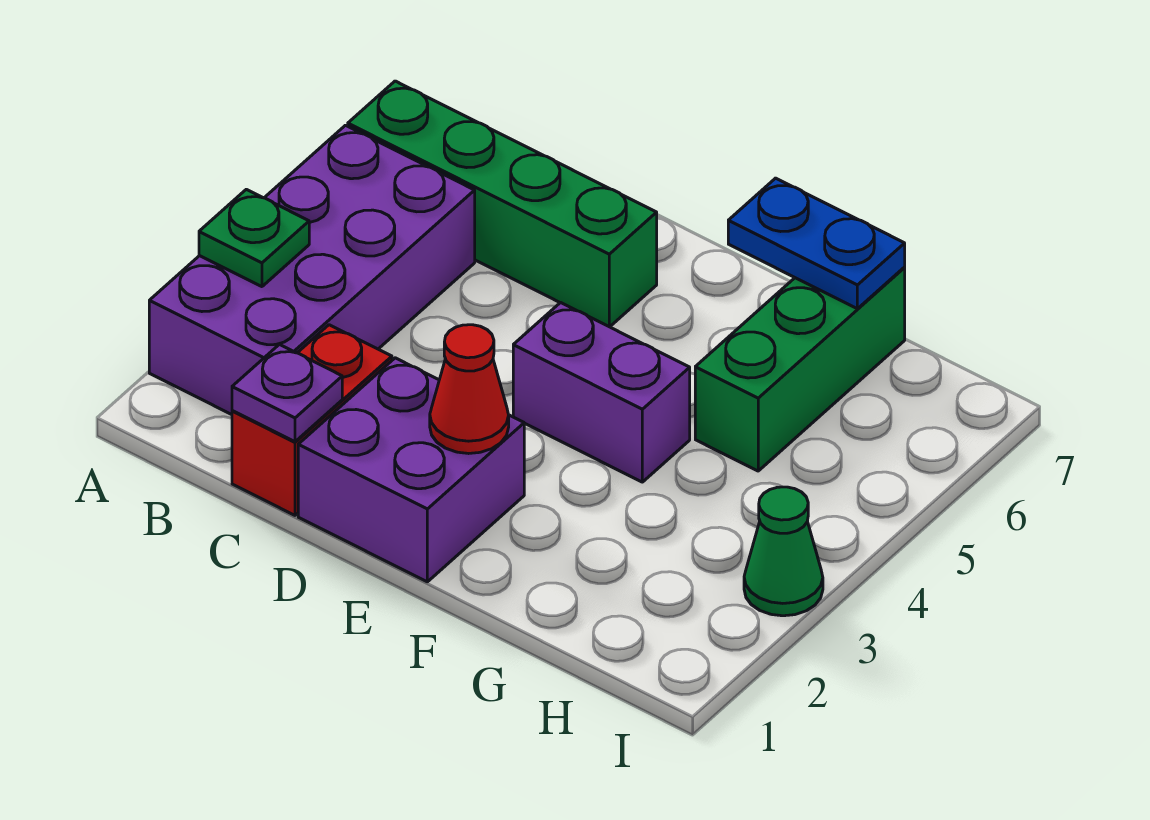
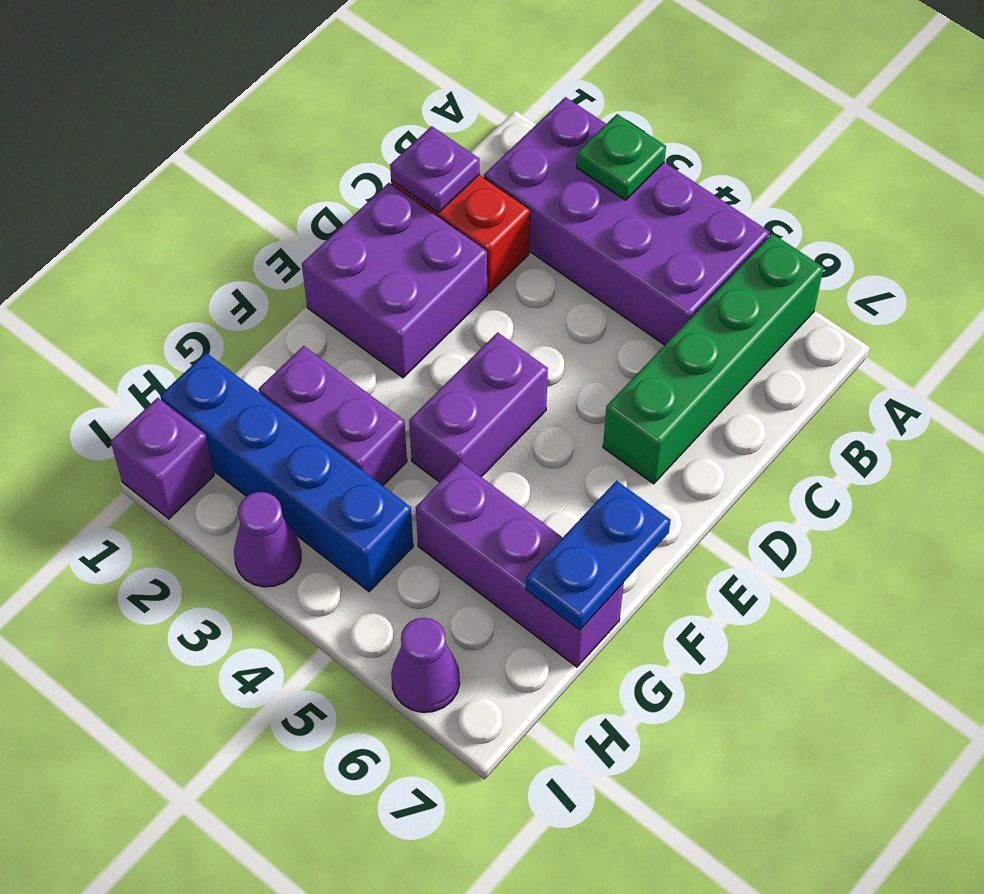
red cone E2 level 2 -> none
none -> purple brick G2:G3 level 1
green brick G5:G7 level 1 -> purple brick G5:G7 level 1
none -> blue brick H1:H4 level 1
none -> purple brick I1 level 1
green cone I3 level 1 -> purple cone I3 level 1
none -> purple cone I6 level 1

